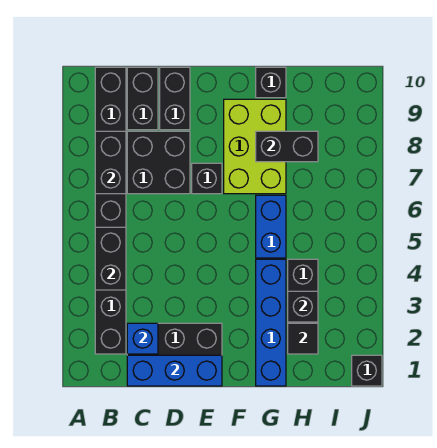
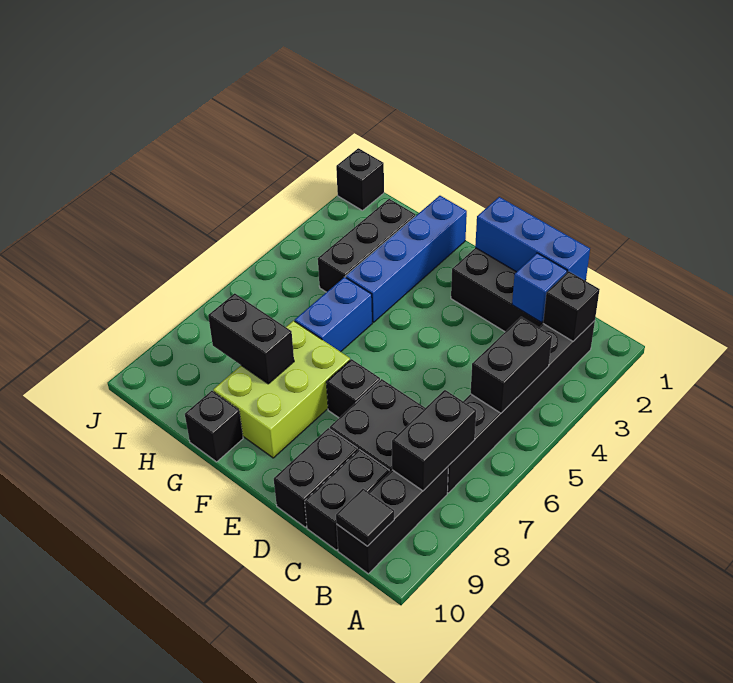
black tile H2 level 2 -> black tile B10 level 2
black brick H3 level 2 -> black brick B2 level 2

